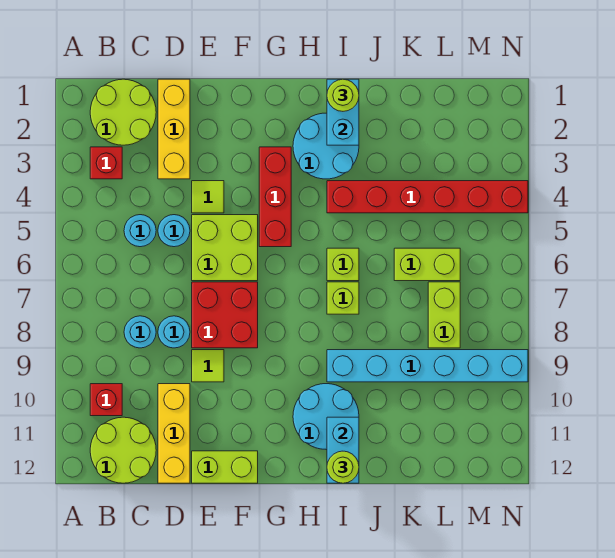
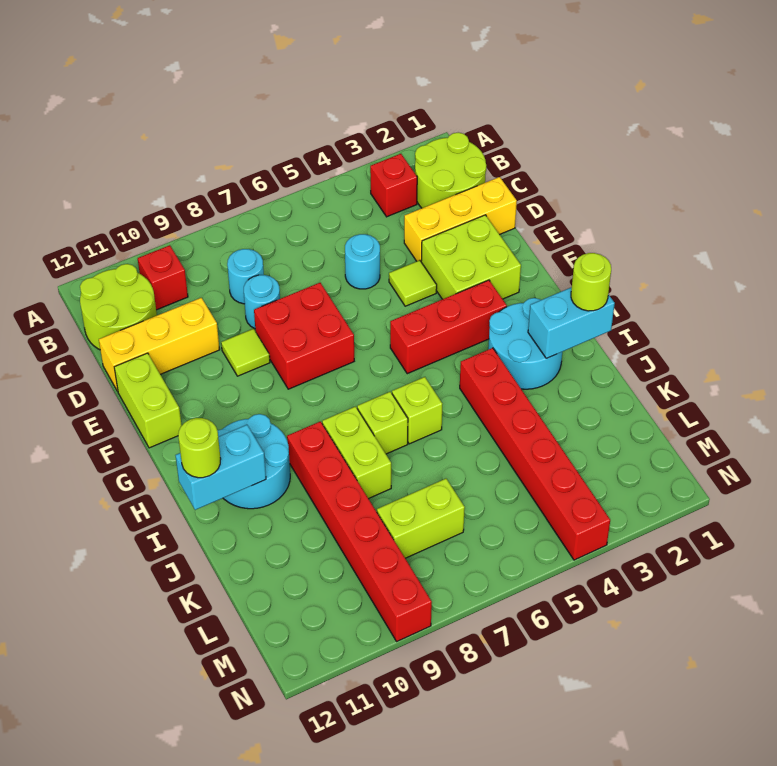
cyan round brick C5 level 1 -> none
lime brick E5:F6 level 1 -> lime brick E2:F3 level 1
cyan brick I9:N9 level 1 -> red brick I9:N9 level 1
lime brick K6:L6 level 1 -> lime brick I8:J8 level 1

